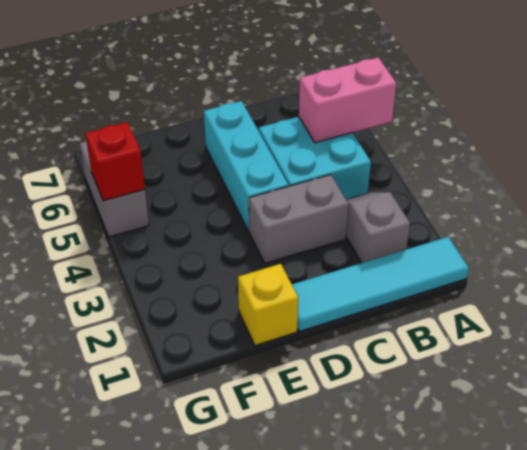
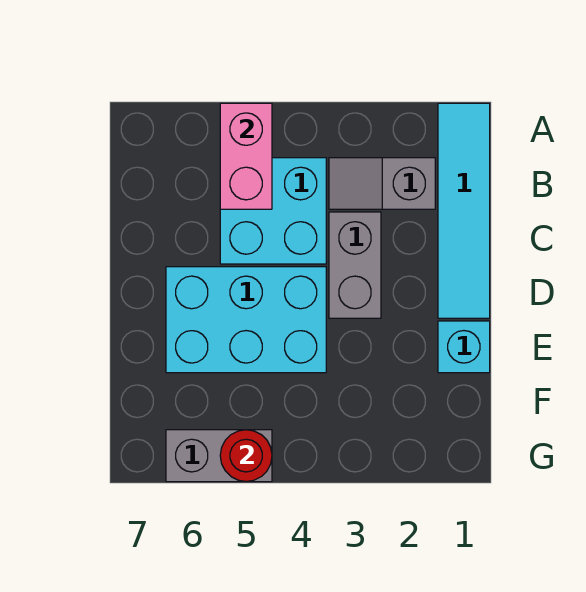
cyan brick D4:D6 level 1 -> cyan brick D4:E6 level 1
yellow brick E1 level 1 -> cyan brick E1 level 1
red brick G5 level 2 -> red round brick G5 level 2

